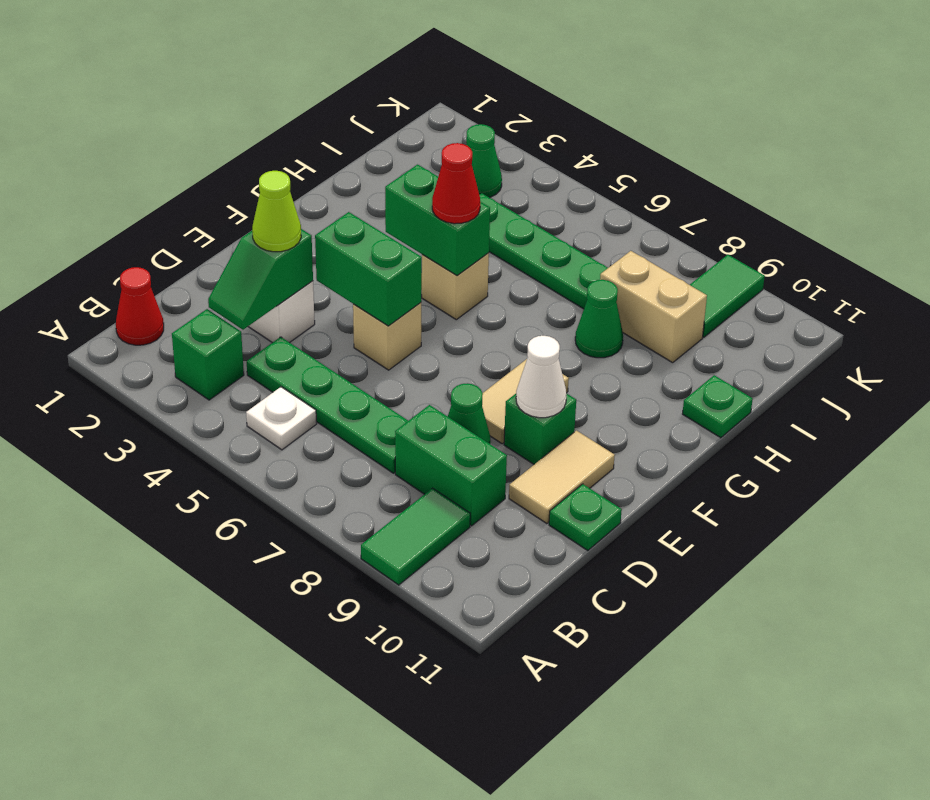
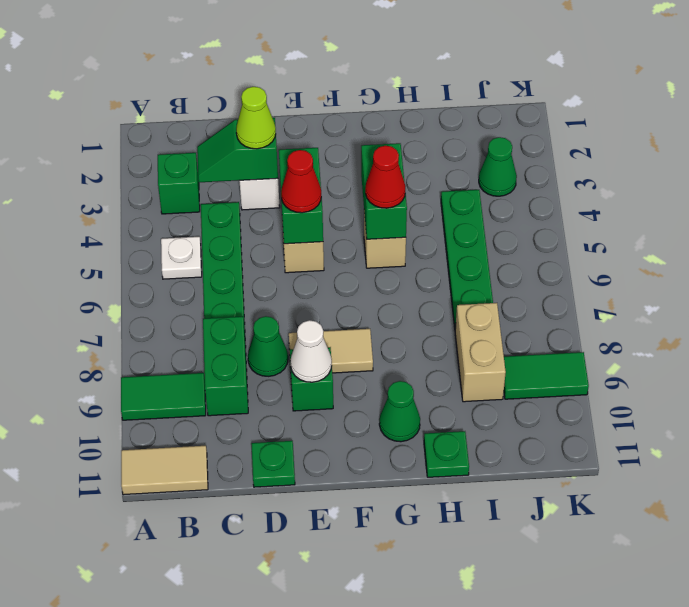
red cone B1 level 1 -> red cone E5 level 3
tan tile D10:E10 level 1 -> tan tile A11:B11 level 1
green cone H8 level 1 -> green cone G10 level 1

